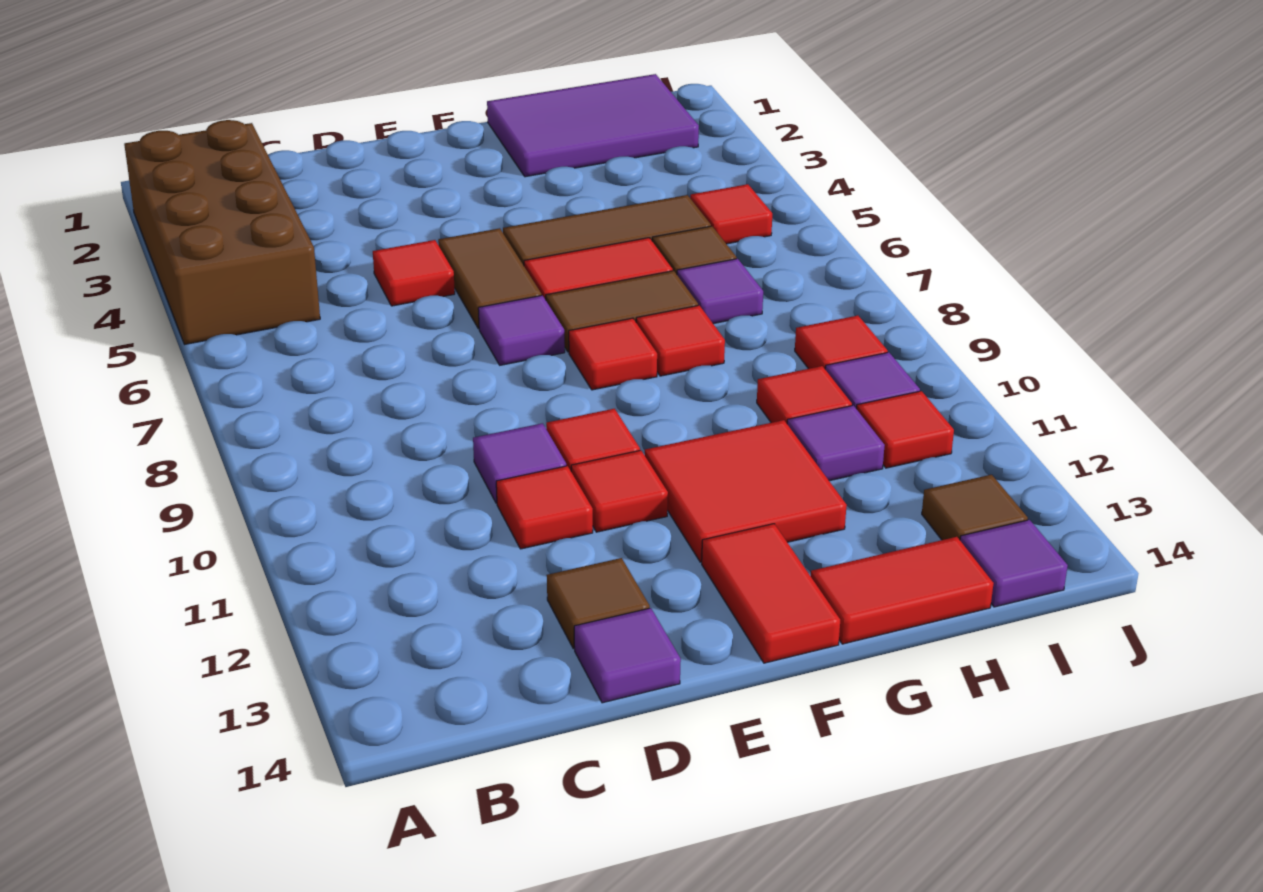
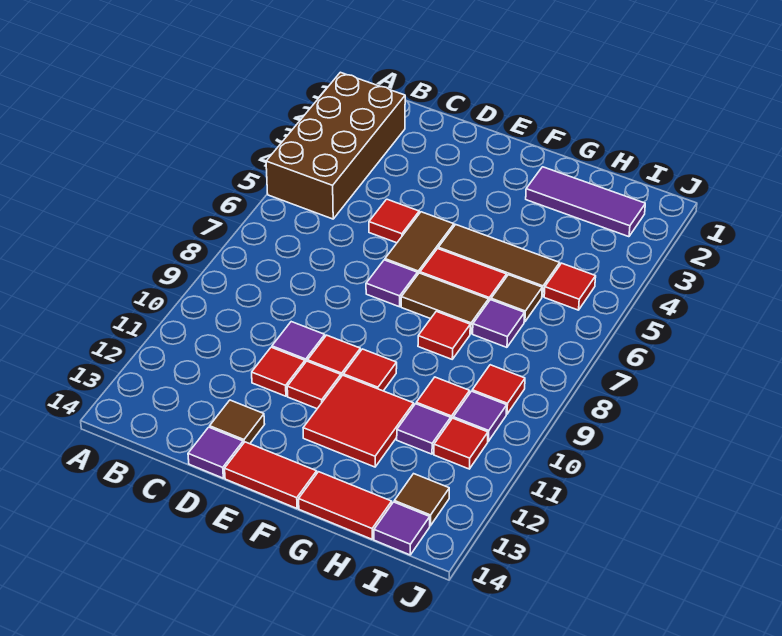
red tile F8 level 1 -> red tile F10 level 1
red tile F13:F14 level 1 -> red tile E14:F14 level 1
purple tile G1:I2 level 1 -> purple tile G2:I2 level 1

